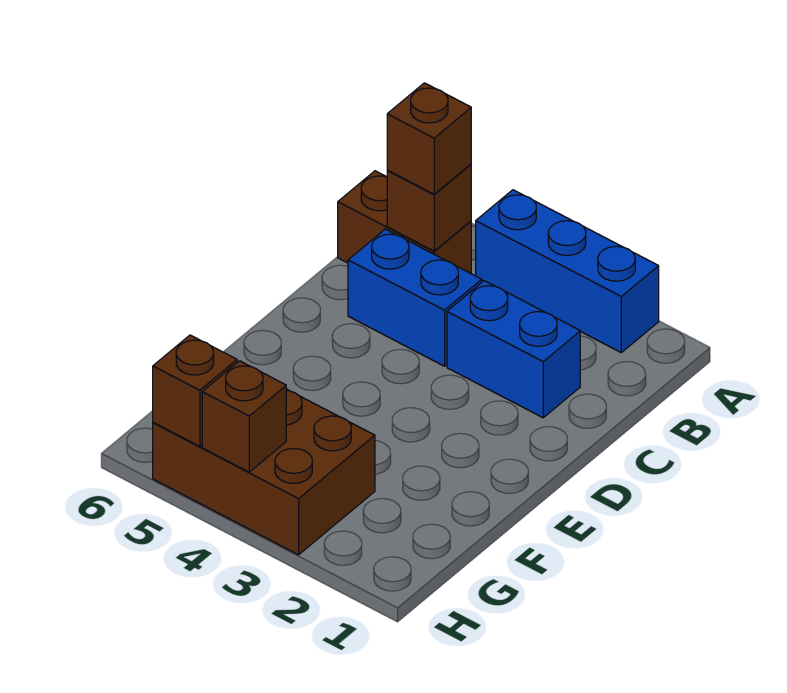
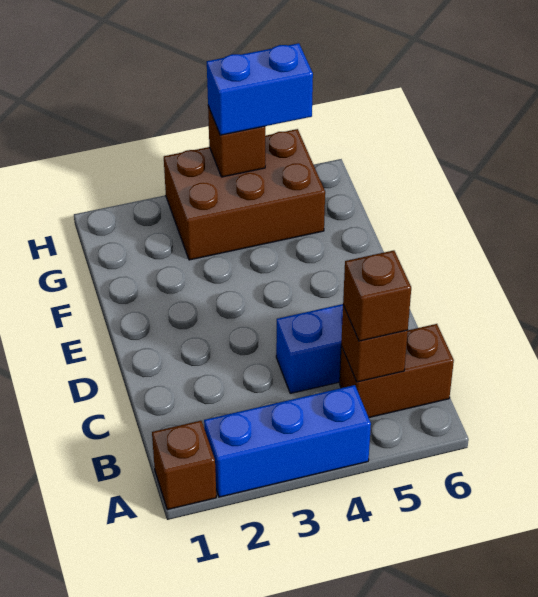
blue brick C2:C3 level 1 -> blue brick H4:H5 level 3
brown brick H5 level 2 -> brown brick A1 level 1

